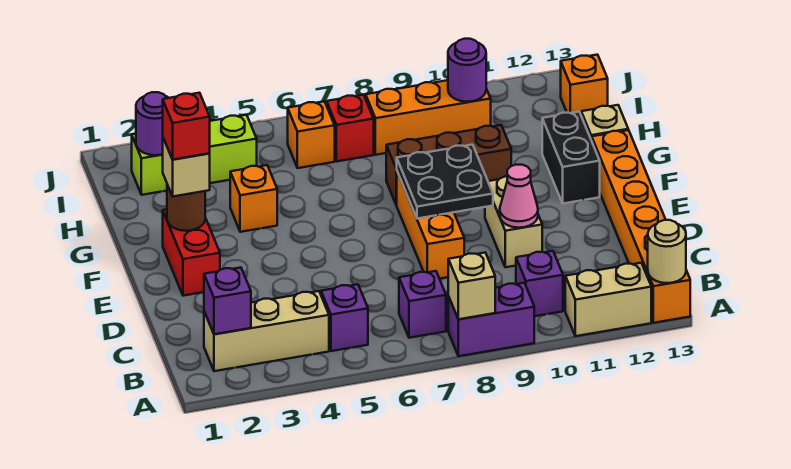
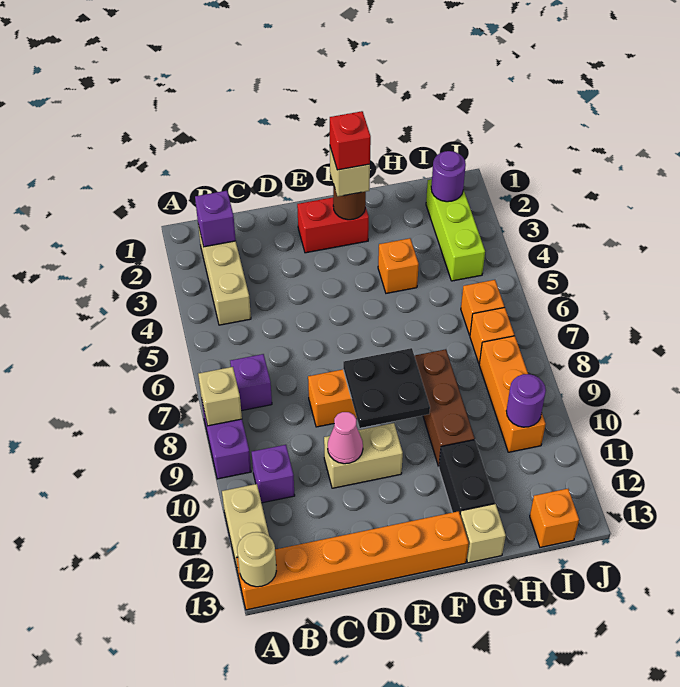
purple brick B5 level 1 -> none
black brick F12:G12 level 1 -> black brick G11:G12 level 1
red brick I7 level 1 -> orange brick I7 level 1

